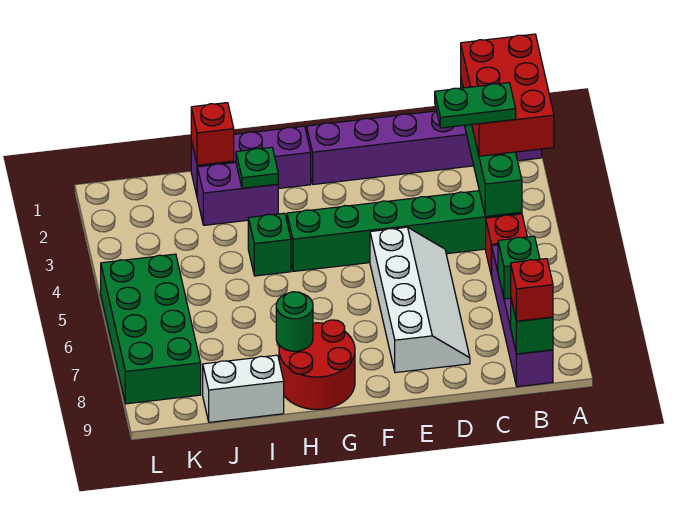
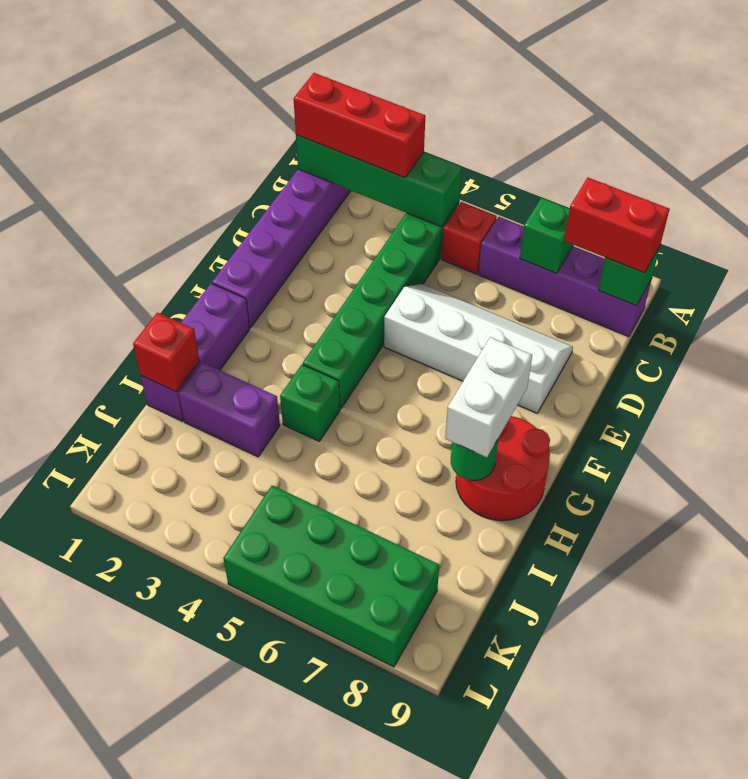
red brick A1:B3 level 3 -> red brick B1:B3 level 3
green plate B3:C3 level 4 -> none
red brick B9 level 3 -> red brick B8:B9 level 3
purple brick H2:I2 level 1 -> purple brick I2:I3 level 1
green plate H2 level 2 -> none
white brick I9:J9 level 1 -> white brick G8:H8 level 3

